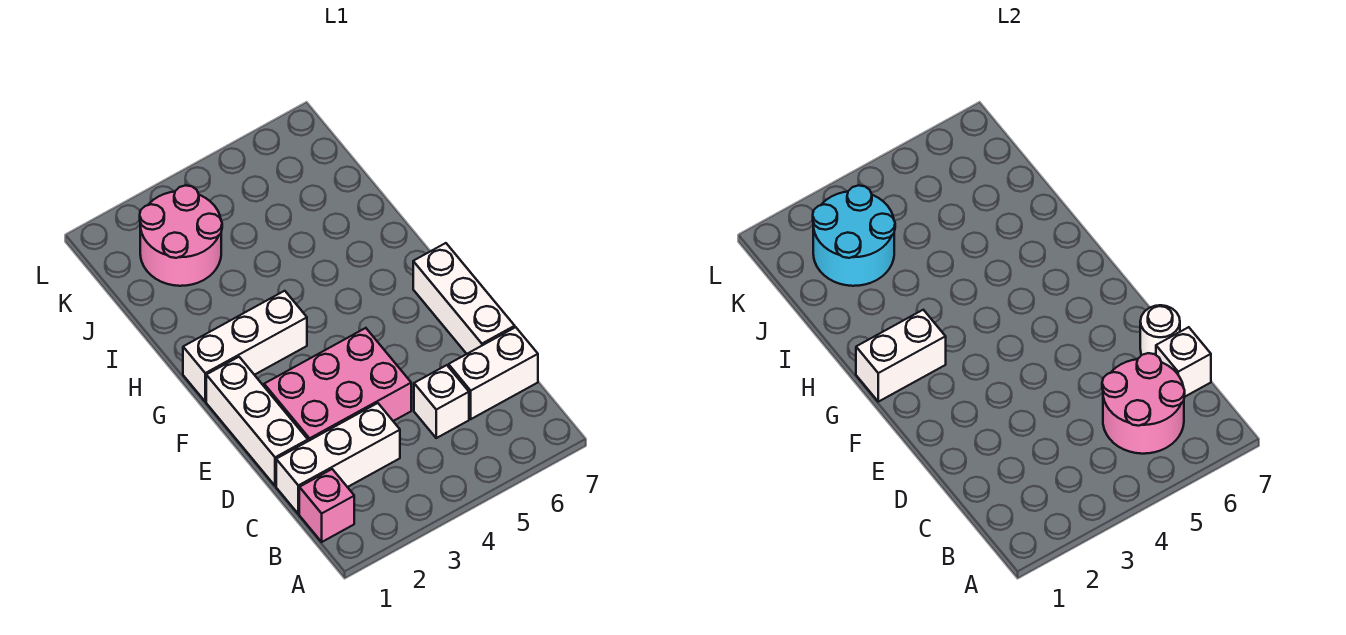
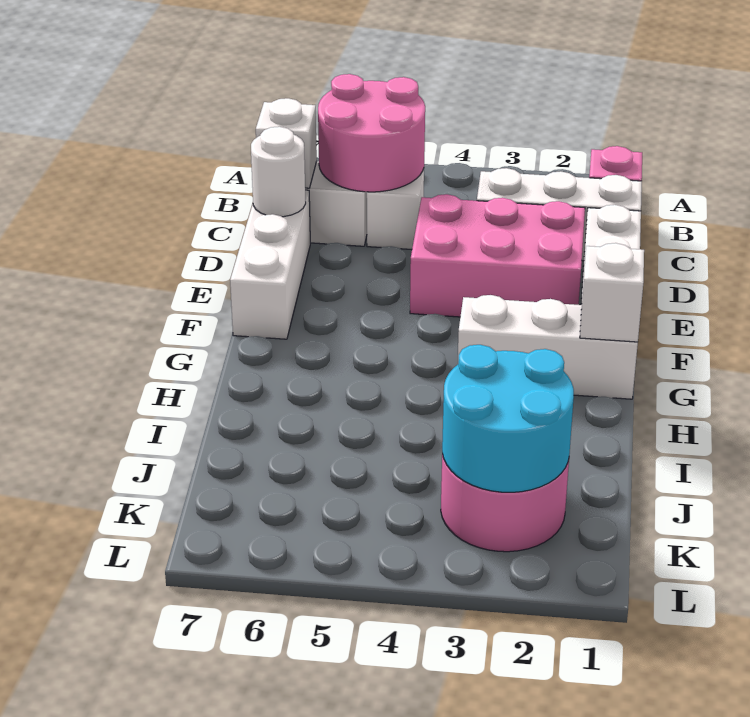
white brick G1:G2 level 2 -> white brick G1 level 2

